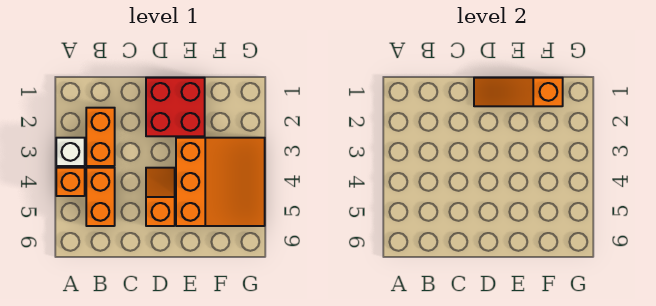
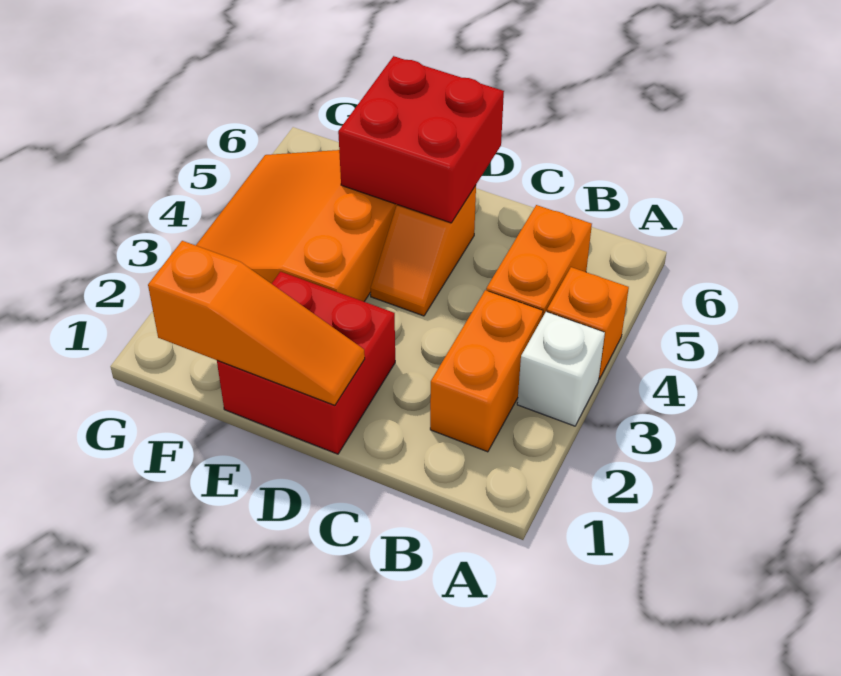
none -> red brick D5:E6 level 2

